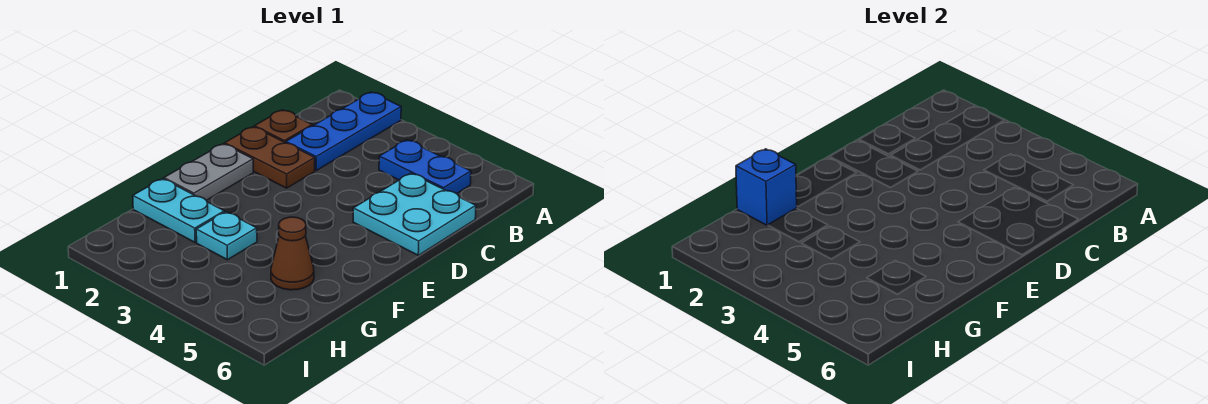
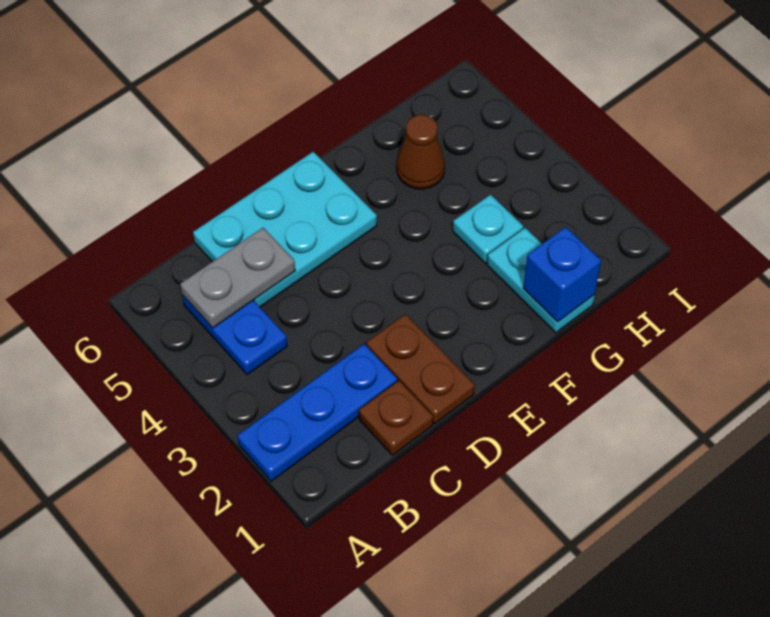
cyan plate C5:D6 level 1 -> cyan plate C5:E6 level 1
grey plate E1:F1 level 1 -> grey plate B5:C5 level 2

